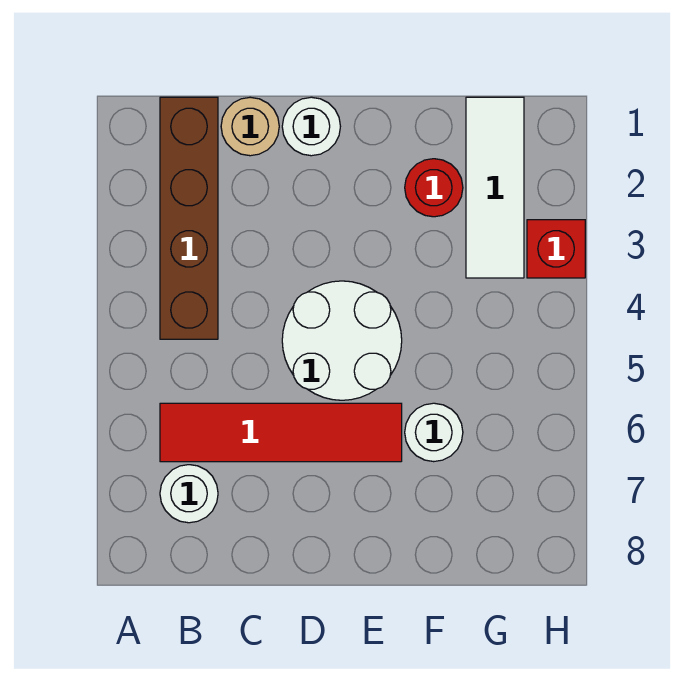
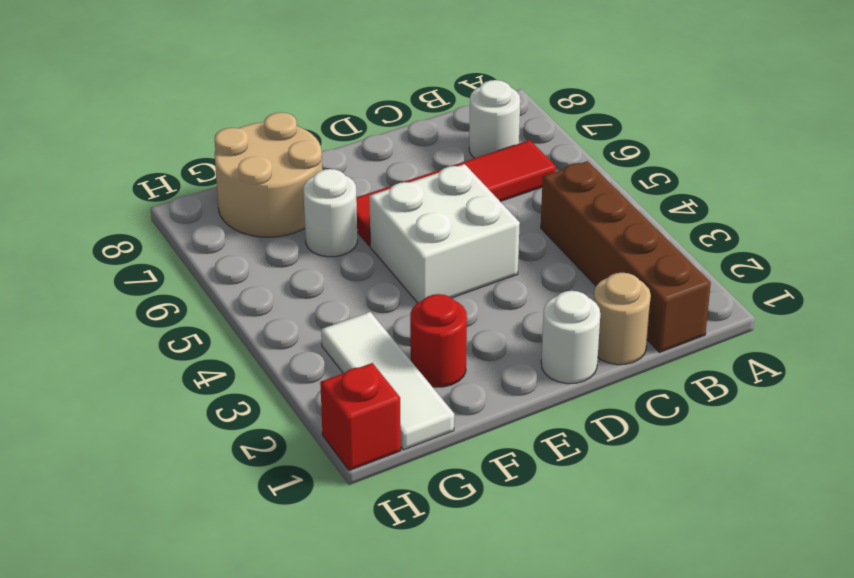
white round brick D4:E5 level 1 -> white brick D4:E5 level 1
none -> tan round brick F7:G8 level 1
red brick H3 level 1 -> red brick H1 level 1

